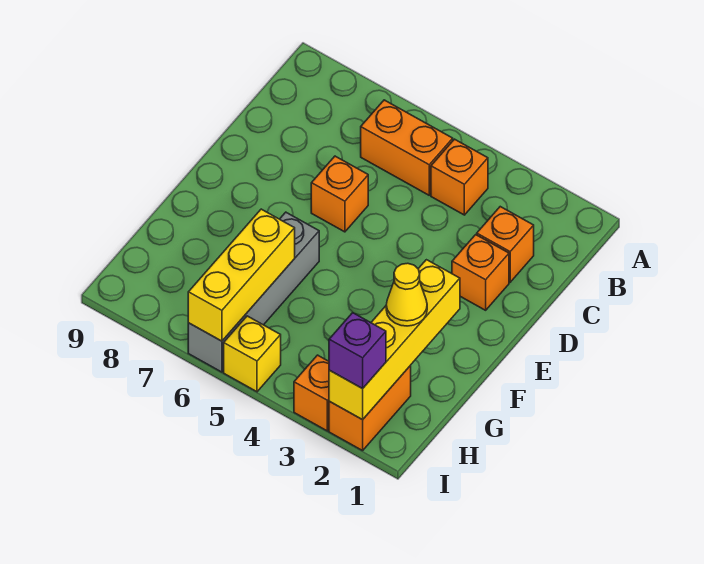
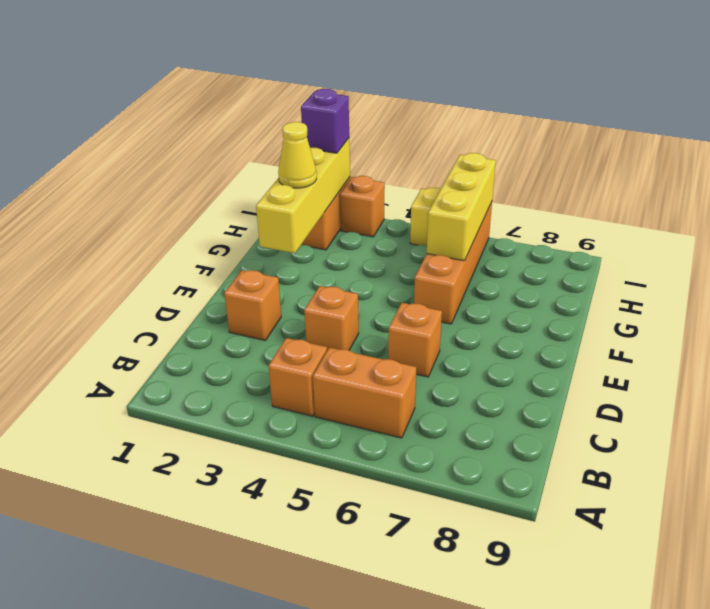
orange brick C2 level 1 -> orange brick D4 level 1
grey brick F6:I6 level 1 -> orange brick F6:I6 level 1

